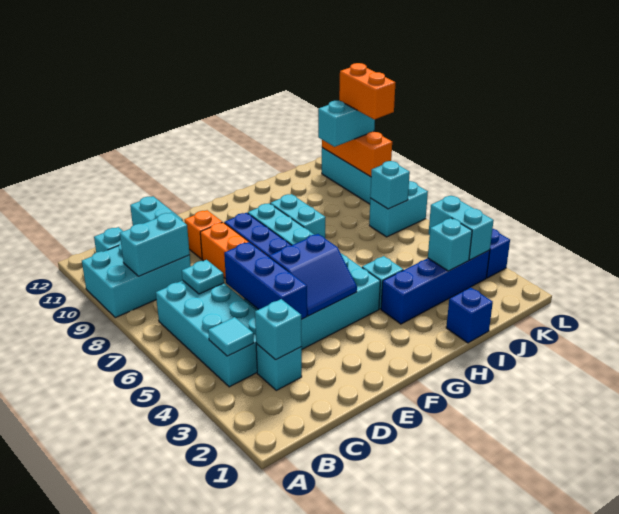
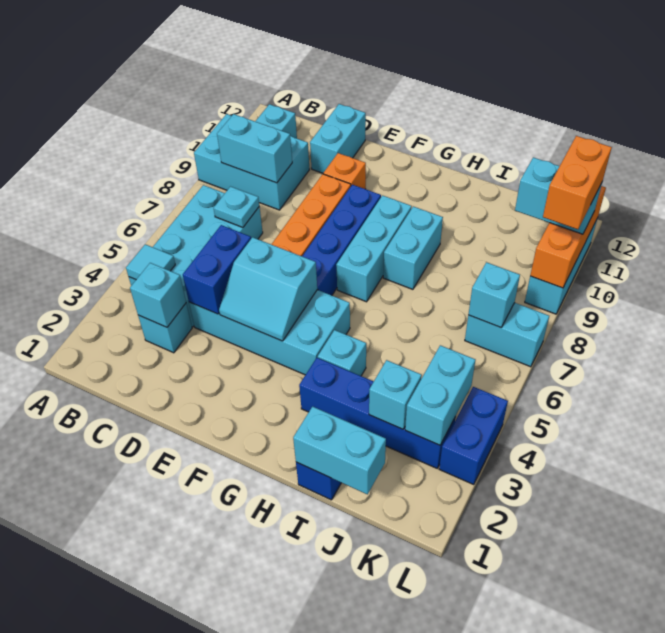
blue brick D4:D6 level 2 -> blue brick D4:D5 level 2
blue slope E4:F5 level 2 top 5 -> cyan slope E4:F5 level 2 top 5
none -> cyan brick I1:J1 level 2

